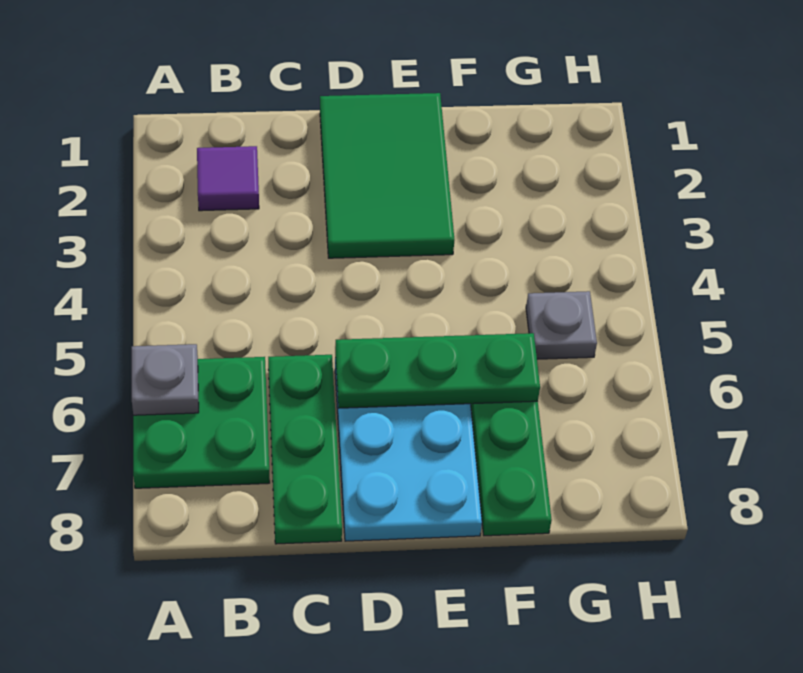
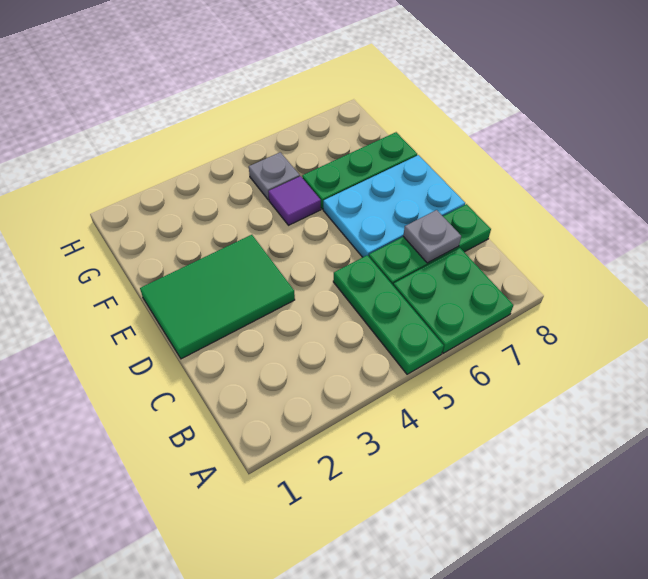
grey plate A6 level 2 -> grey plate C7 level 2
purple tile B2 level 1 -> purple tile F5 level 1
green plate D6:F6 level 2 -> green plate A5:C5 level 1

